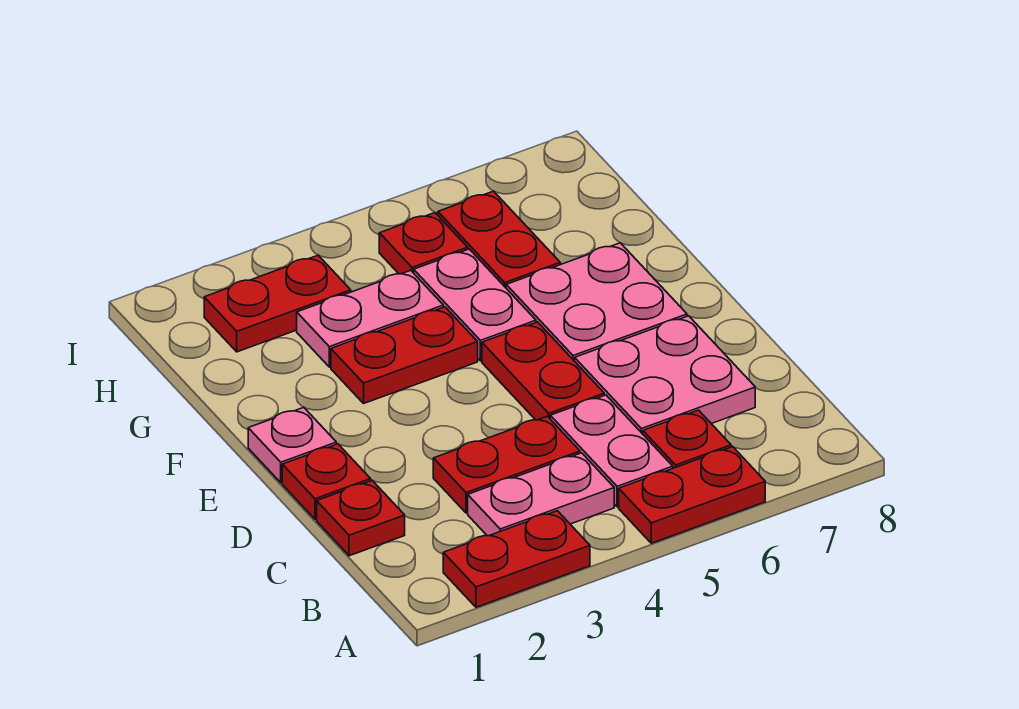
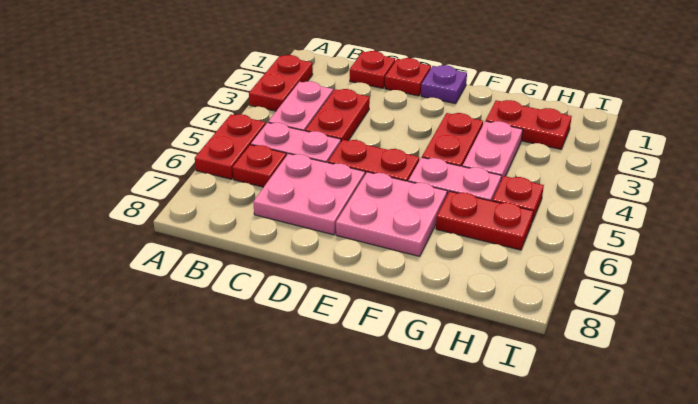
pink plate E1 level 1 -> purple plate E1 level 1
red plate H2:H3 level 1 -> red plate G2:H2 level 1

